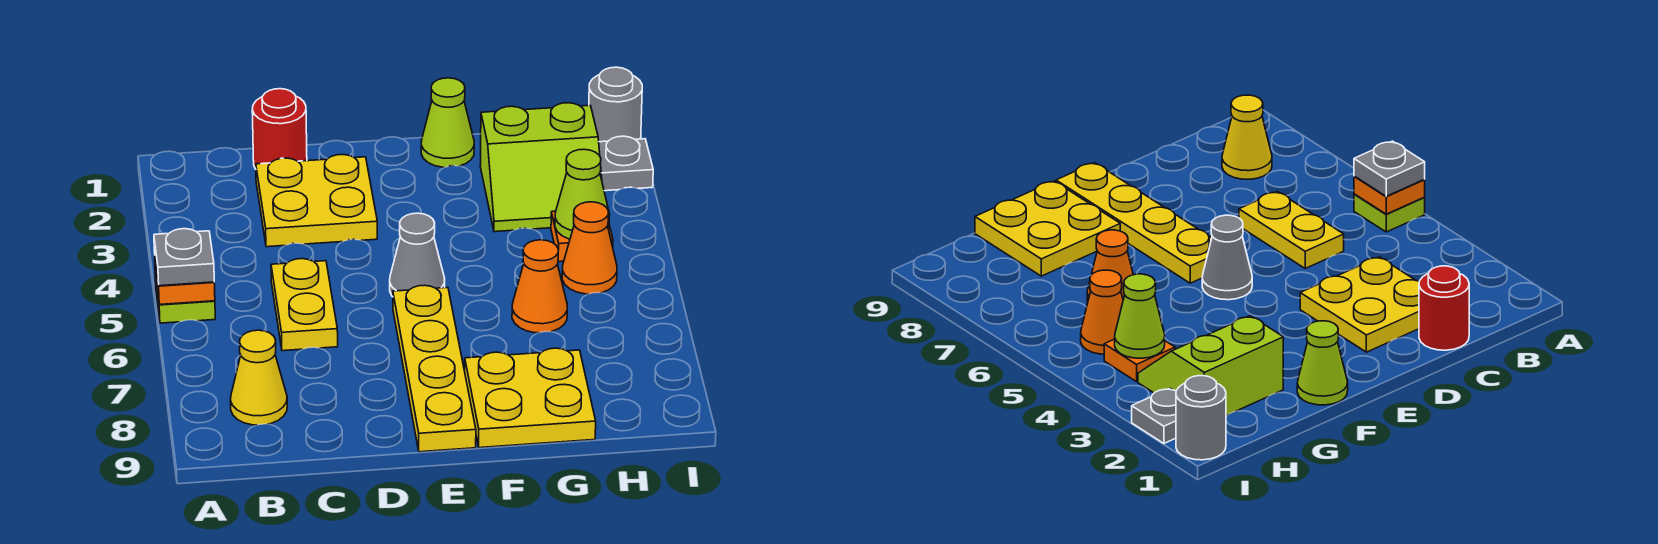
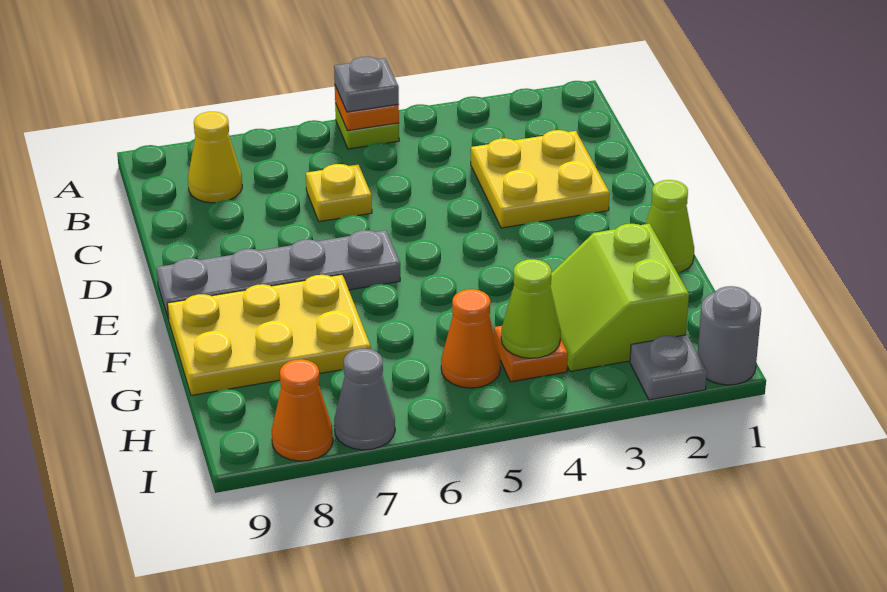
red round brick C1 level 1 -> none
yellow plate C5:C6 level 1 -> yellow plate C6 level 1
grey cone E5 level 1 -> grey cone I7 level 1
yellow plate E6:E9 level 1 -> grey plate E6:E9 level 1
yellow plate F8:G9 level 1 -> yellow plate F7:G9 level 1
orange cone G6 level 1 -> orange cone I8 level 1

